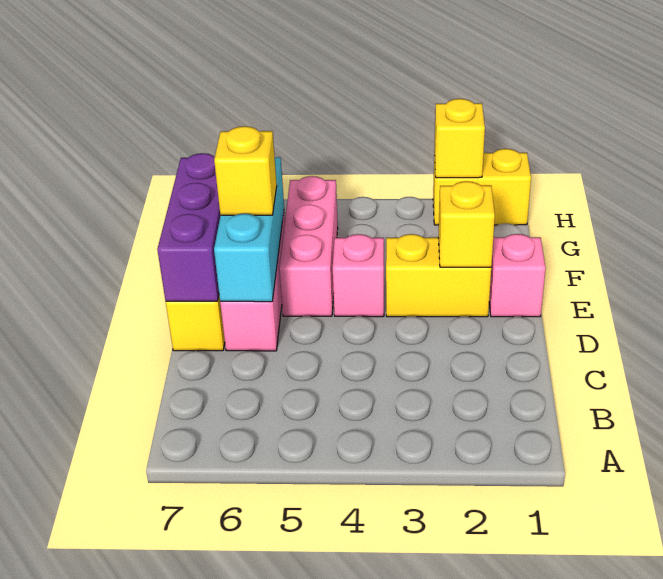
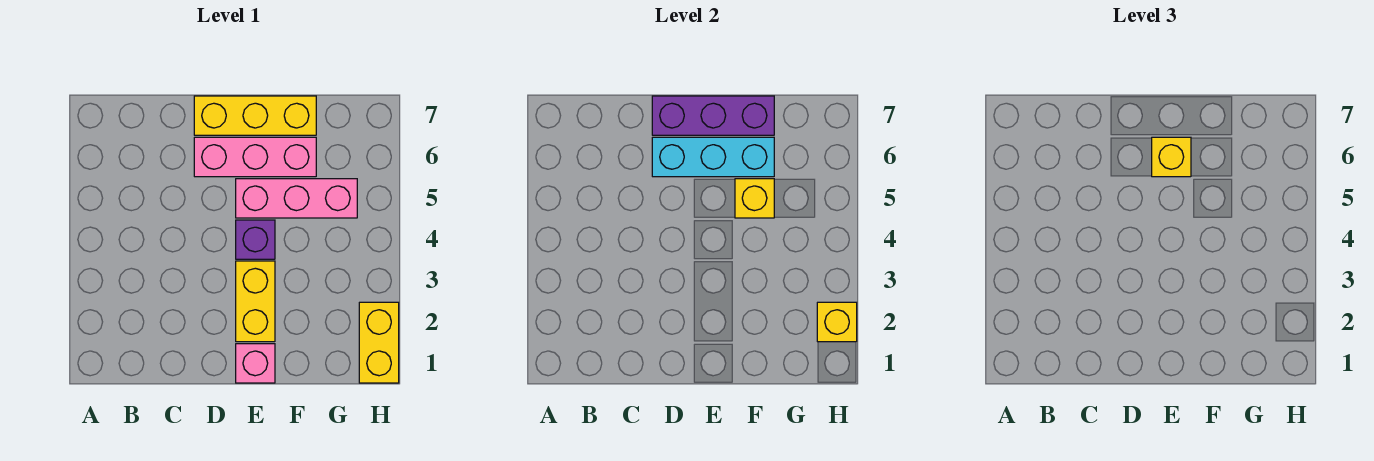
yellow brick E2 level 2 -> yellow brick F5 level 2
pink brick E4 level 1 -> purple brick E4 level 1

